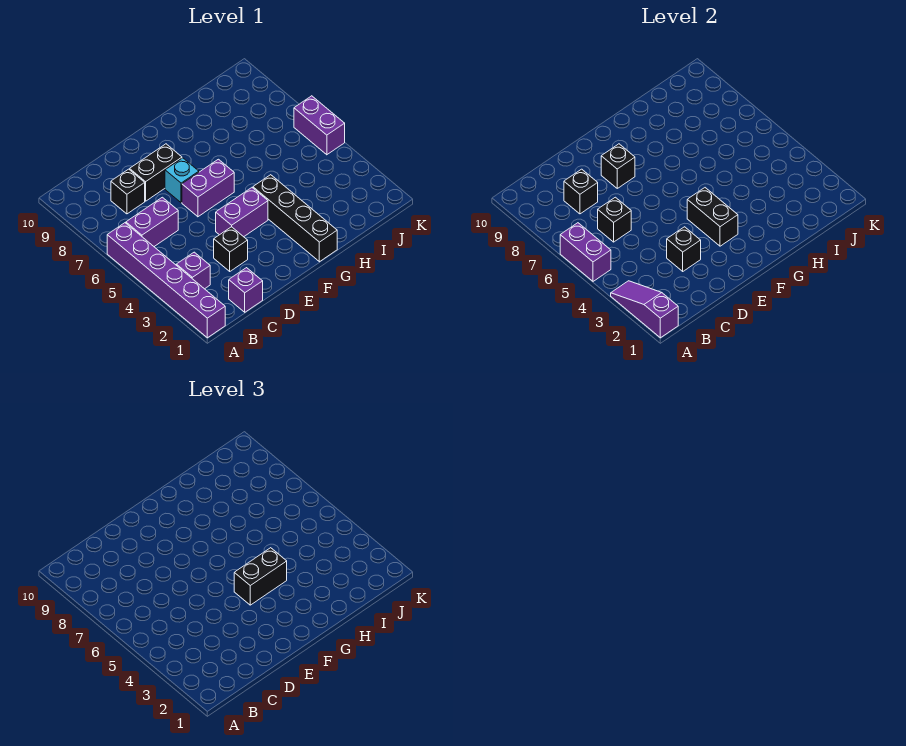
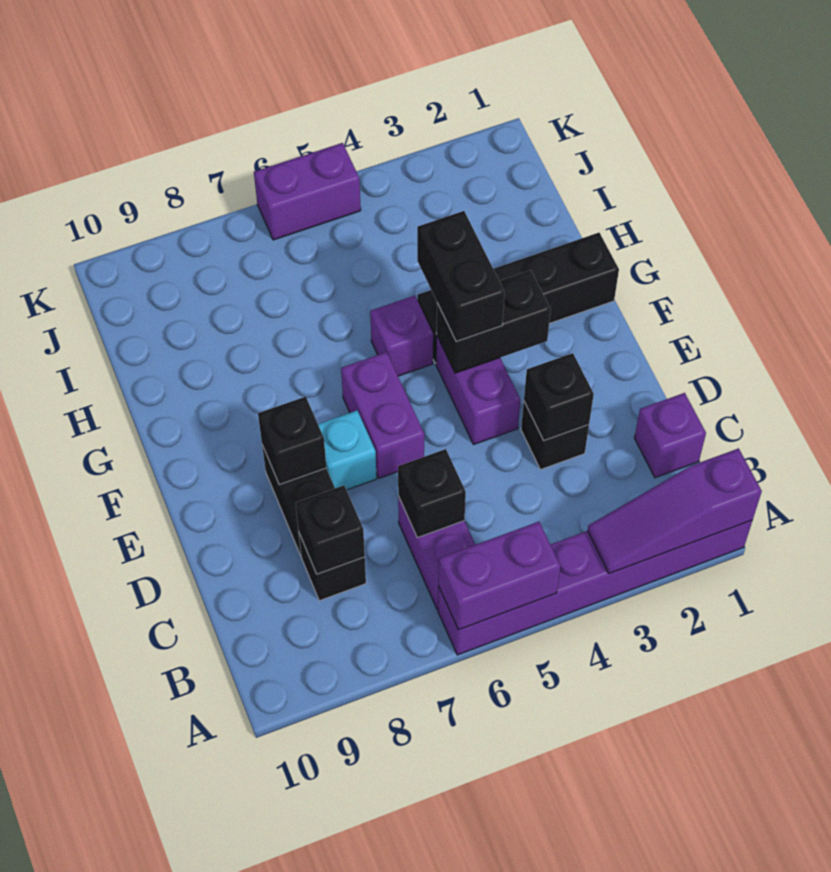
purple brick B3 level 1 -> purple brick G5 level 1

